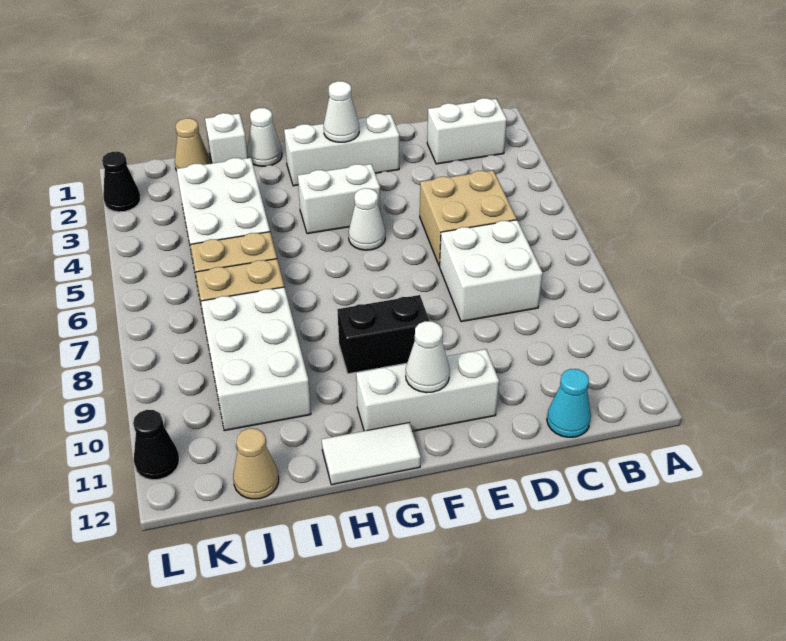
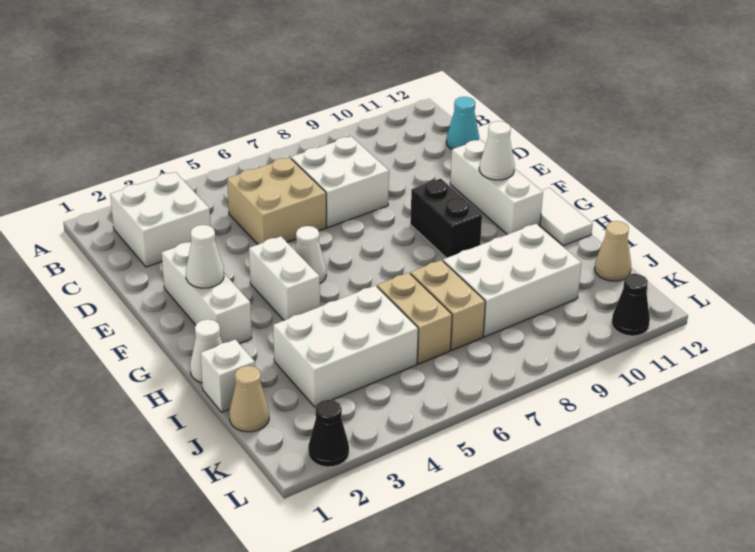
white brick B2:C2 level 1 -> white brick B2:C3 level 1

